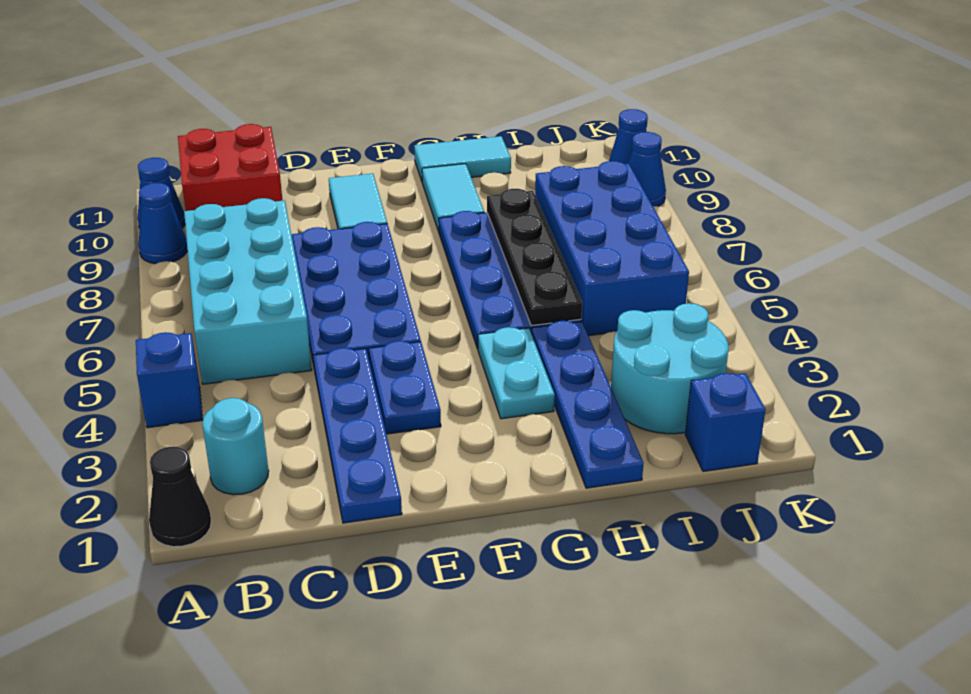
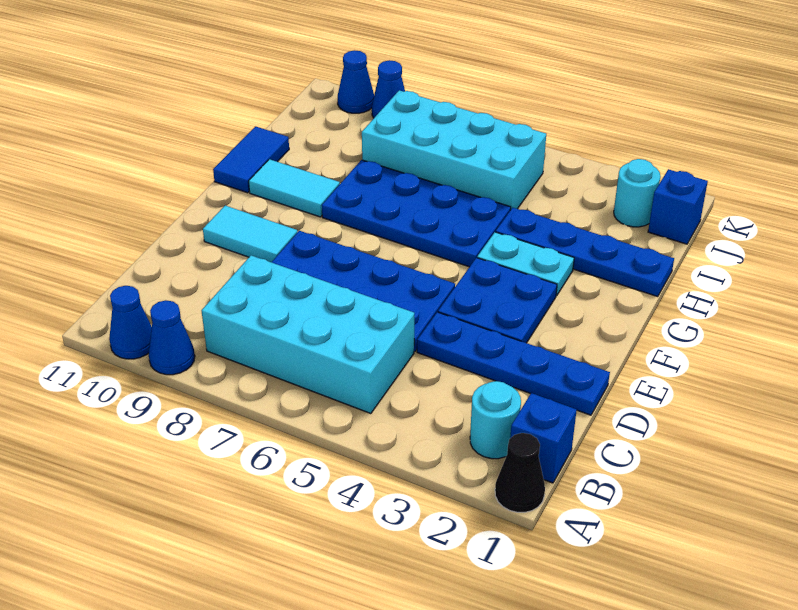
blue brick A4 level 1 -> blue brick B1 level 1
red brick B10:C11 level 1 -> none
blue plate E3:E4 level 1 -> blue plate E3:F4 level 1
cyan tile G11:H11 level 1 -> blue tile G11:H11 level 1
black plate H5:H8 level 2 -> none
cyan round brick I2:J3 level 1 -> cyan round brick J2 level 1
blue brick I5:J8 level 1 -> cyan brick I5:J8 level 1

